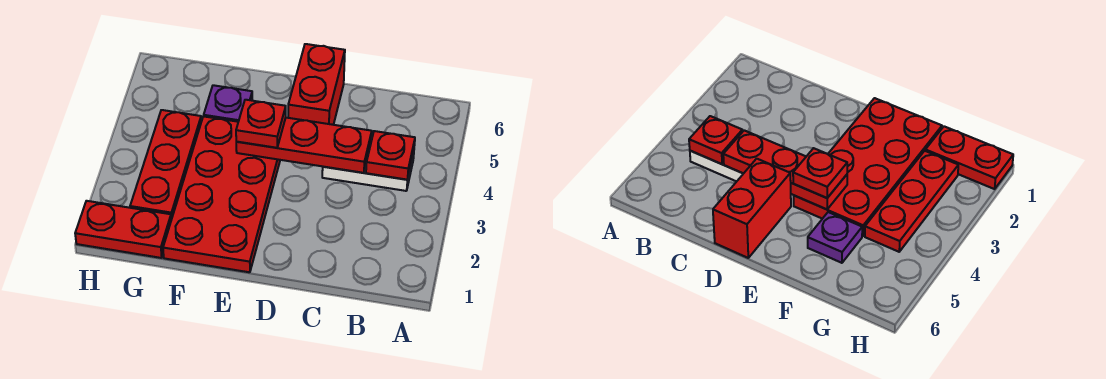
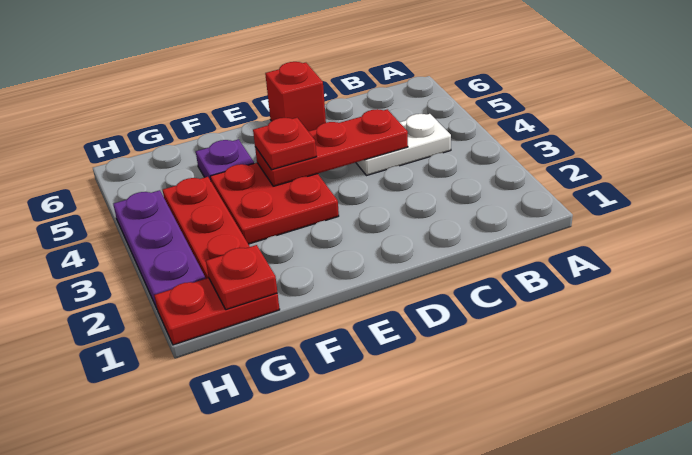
red plate B4 level 2 -> red plate G1 level 2
red brick D5:D6 level 1 -> red brick D6 level 1
red plate E1:F4 level 1 -> red plate E3:F4 level 1
none -> purple plate H2:H4 level 1

